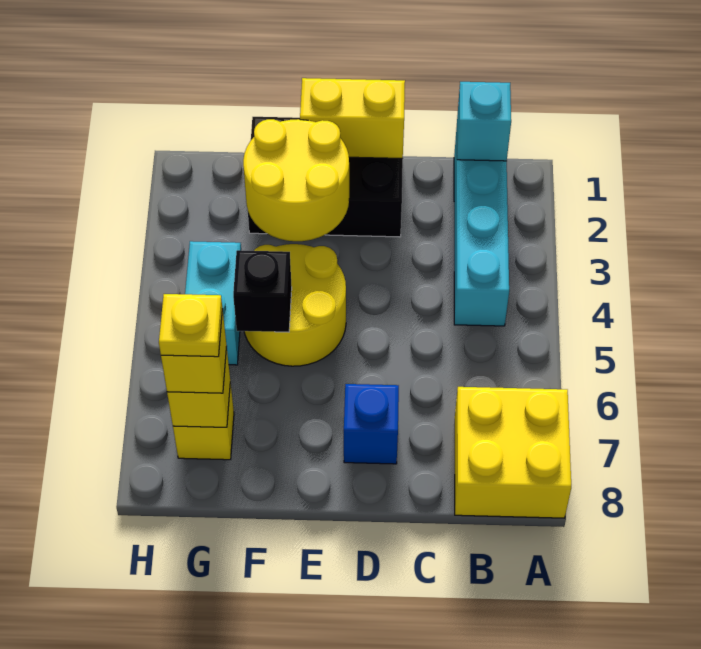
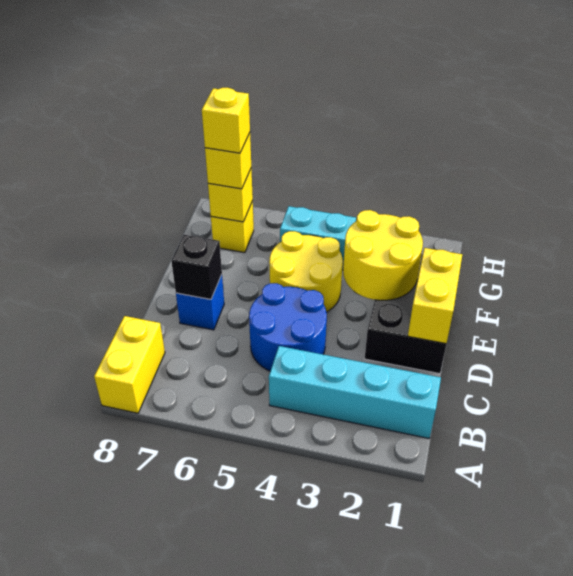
yellow brick A7:B8 level 1 -> yellow brick A8:B8 level 1
cyan brick B1 level 2 -> none
none -> blue round brick C4:D5 level 1
black brick F5 level 2 -> black brick D7 level 2
yellow plate G7 level 4 -> yellow brick G7 level 4

